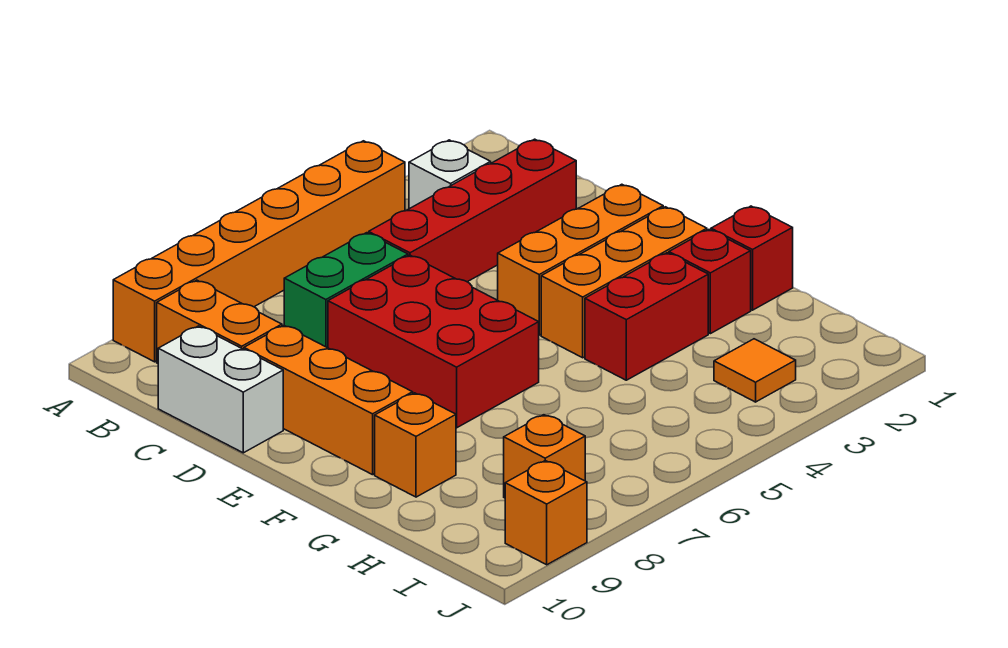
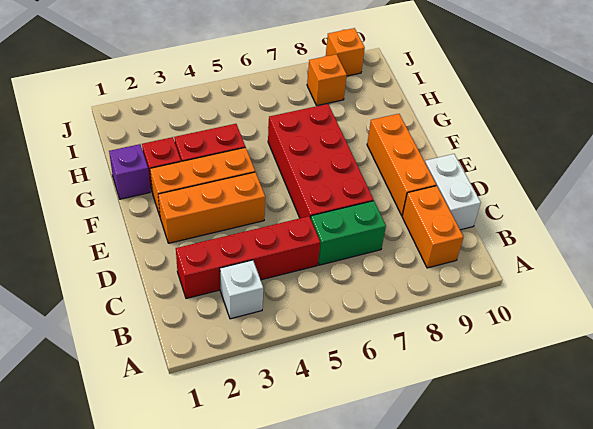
orange brick A4:A9 level 1 -> none
red brick D6:F7 level 1 -> red brick D6:G7 level 1
red brick G1 level 1 -> purple brick G1 level 1
orange brick G9 level 1 -> none
orange tile I3 level 1 -> none

